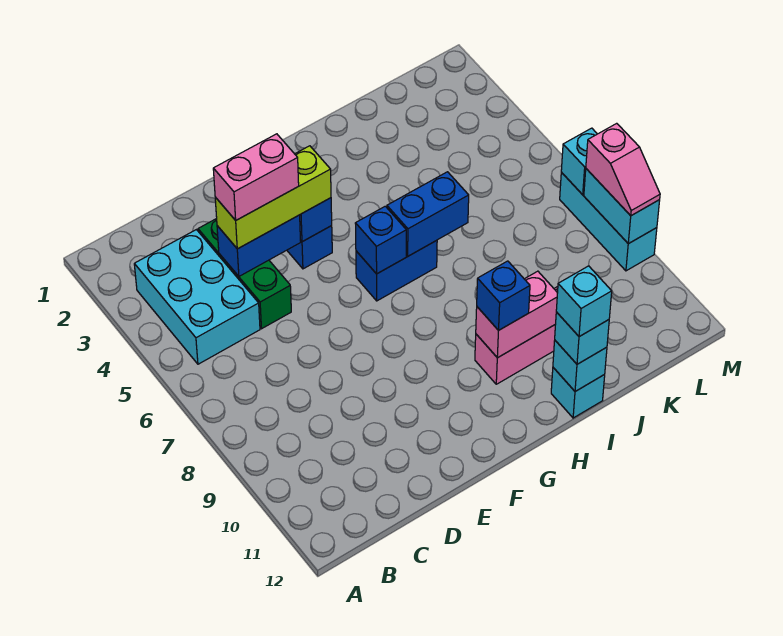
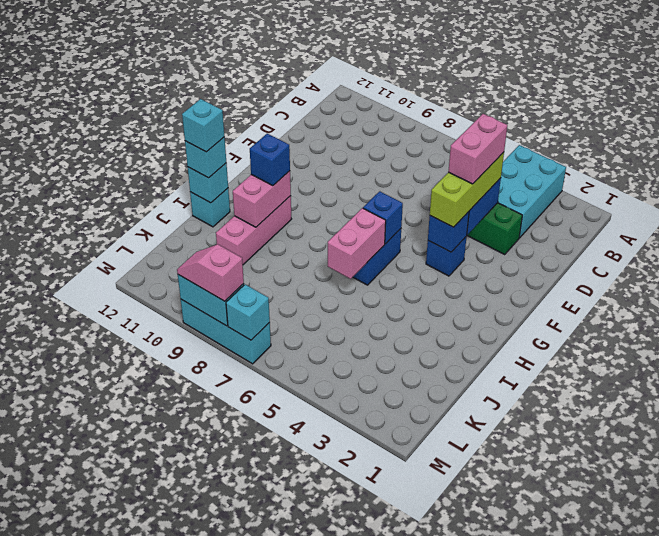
cyan brick B3:C5 level 1 -> cyan brick A3:C4 level 1
blue brick H6:I6 level 2 -> pink brick H6:I6 level 2

